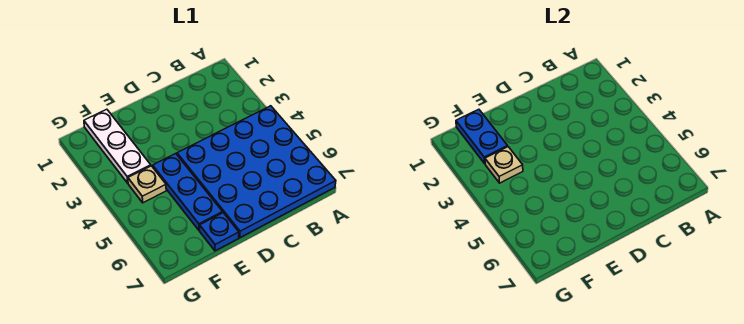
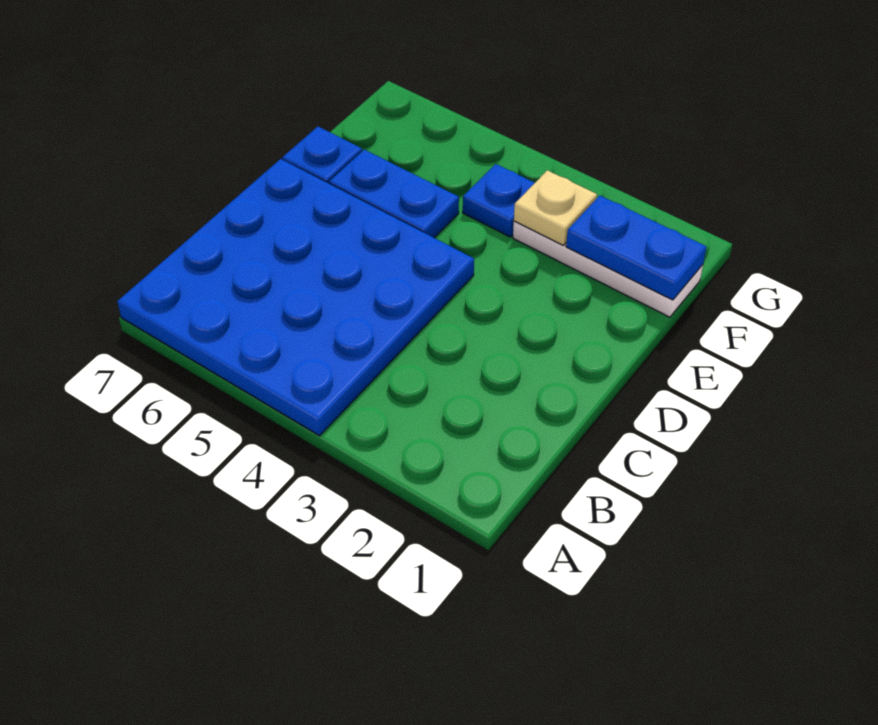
blue plate E4:E6 level 1 -> blue plate E5:E6 level 1
tan plate F4 level 1 -> blue plate F4 level 1

